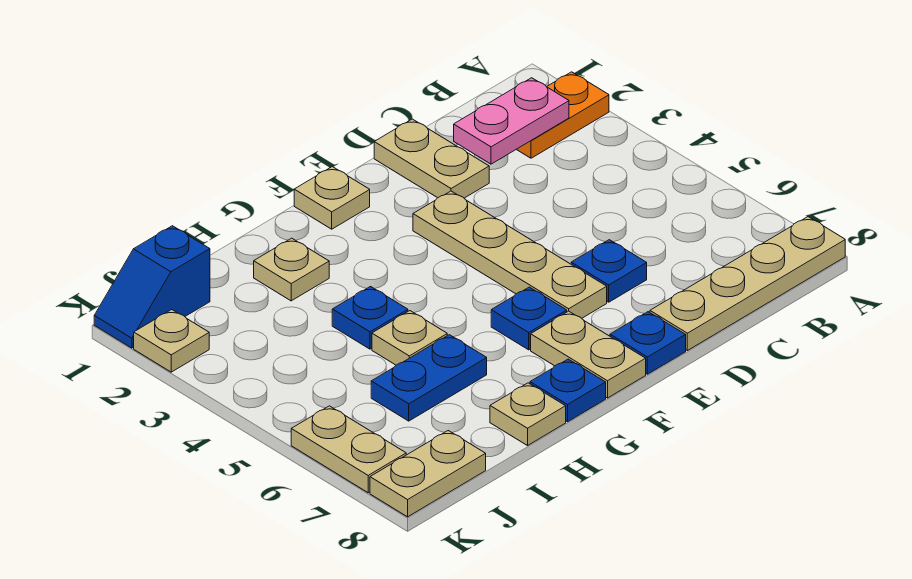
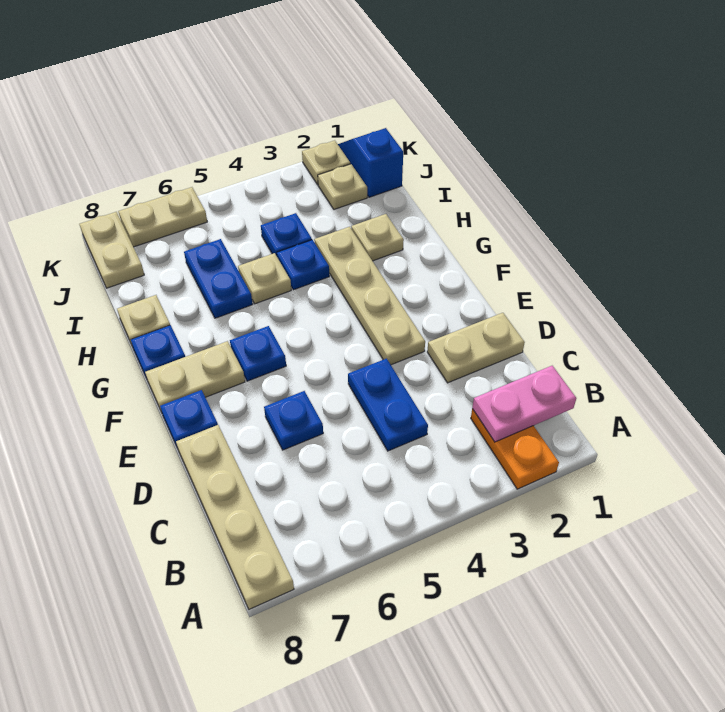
pink plate B2:C2 level 2 -> pink plate B1:B2 level 2
none -> blue plate C4:D4 level 1
tan plate E3:E6 level 1 -> tan plate E3:H3 level 1
tan plate F1 level 1 -> tan plate J2 level 1
none -> blue plate I4 level 1

